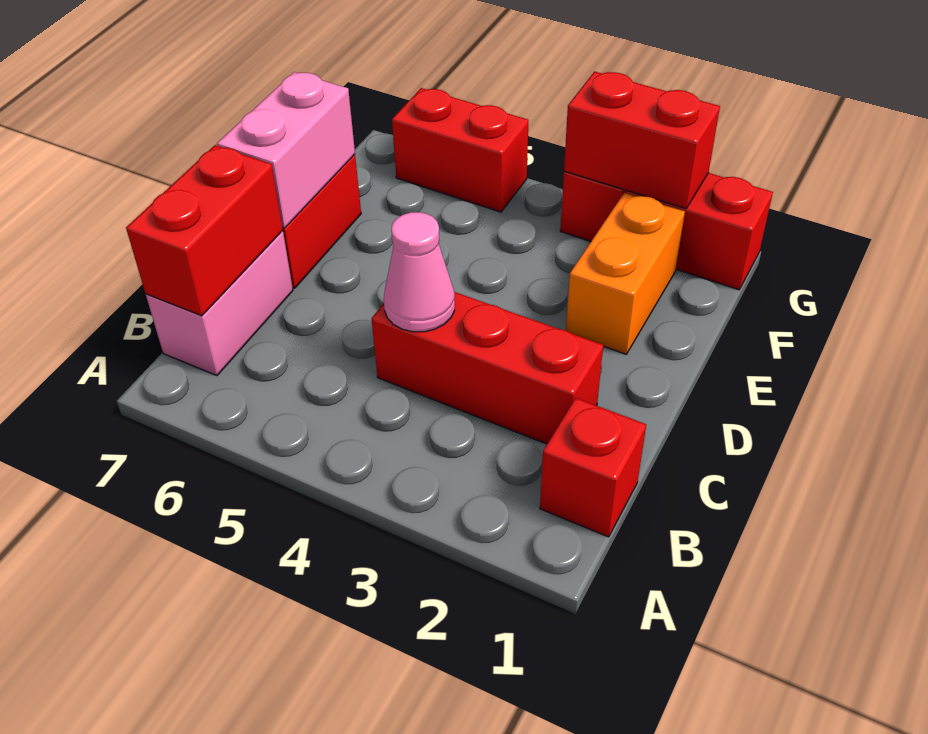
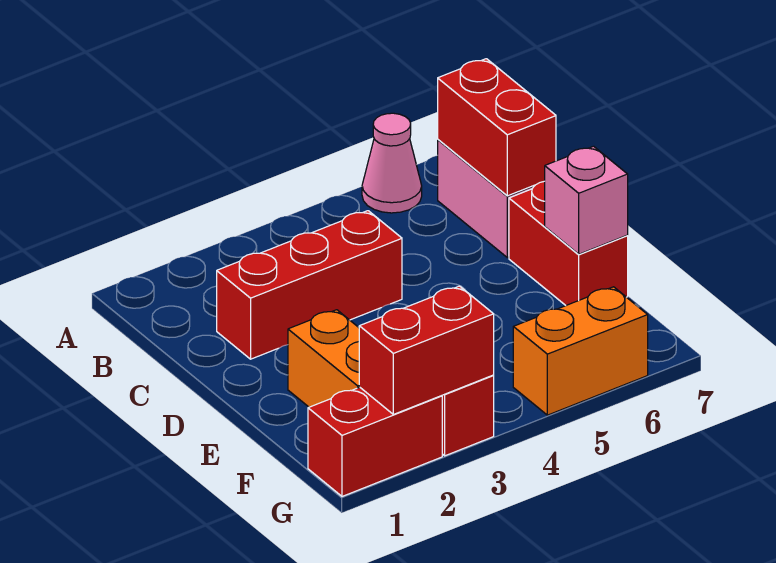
red brick B1 level 1 -> none
pink cone C4 level 2 -> pink cone A6 level 1
pink brick D7:E7 level 2 -> pink brick E7 level 2
red brick G5:G6 level 1 -> orange brick G5:G6 level 1

